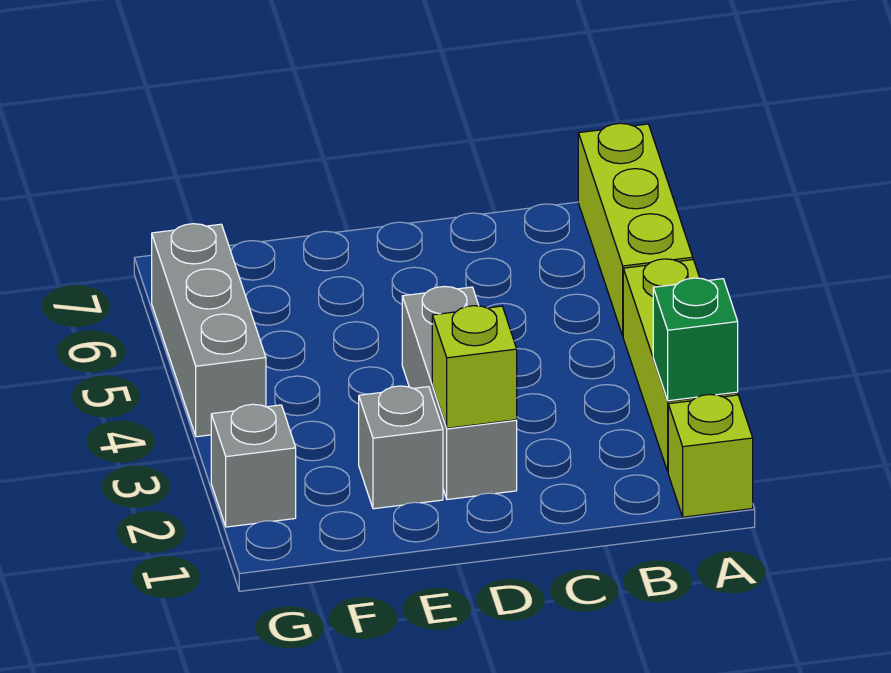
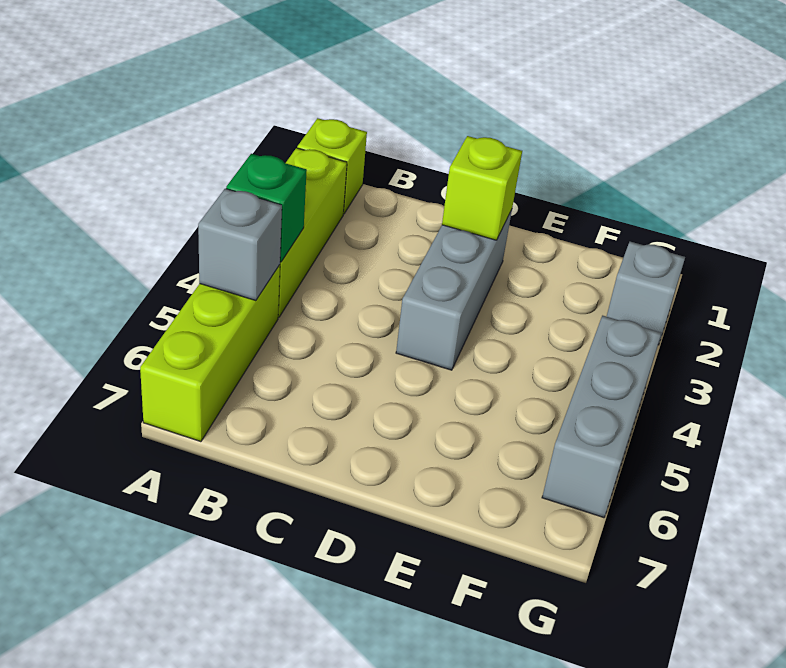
green brick A2 level 2 -> green brick A4 level 2
grey brick E2 level 1 -> grey brick A5 level 2

